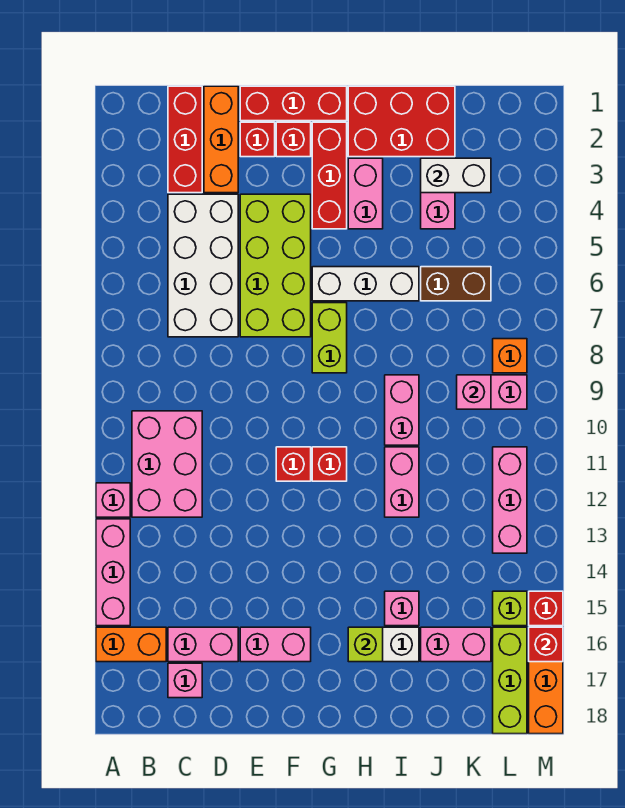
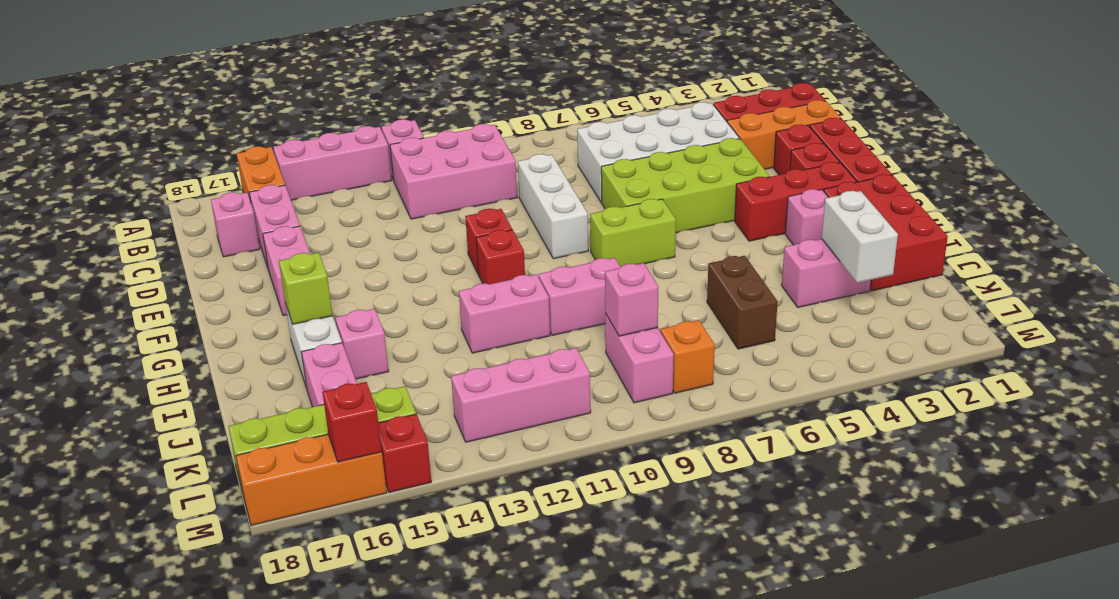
white brick G6:I6 level 1 -> white brick D9:F9 level 1
pink brick H3:H4 level 1 -> pink brick H3 level 1

